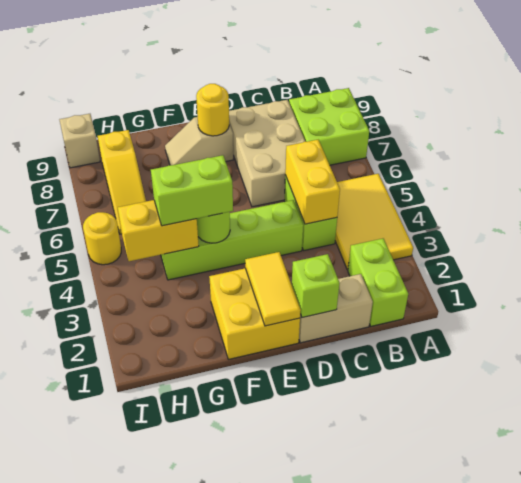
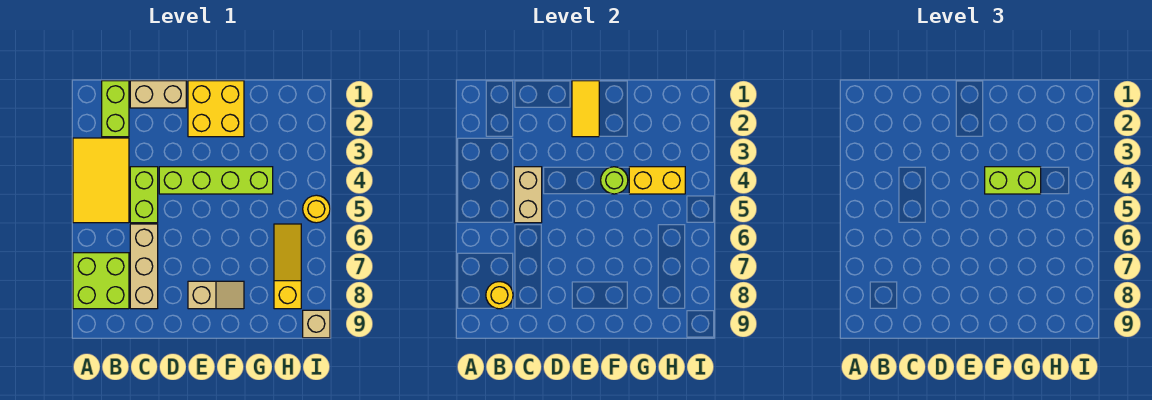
yellow brick C4:C5 level 2 -> tan brick C4:C5 level 2
tan brick C6:D8 level 1 -> tan brick C6:C8 level 1
lime brick D1 level 2 -> none
yellow round brick E8 level 2 -> yellow round brick B8 level 2

